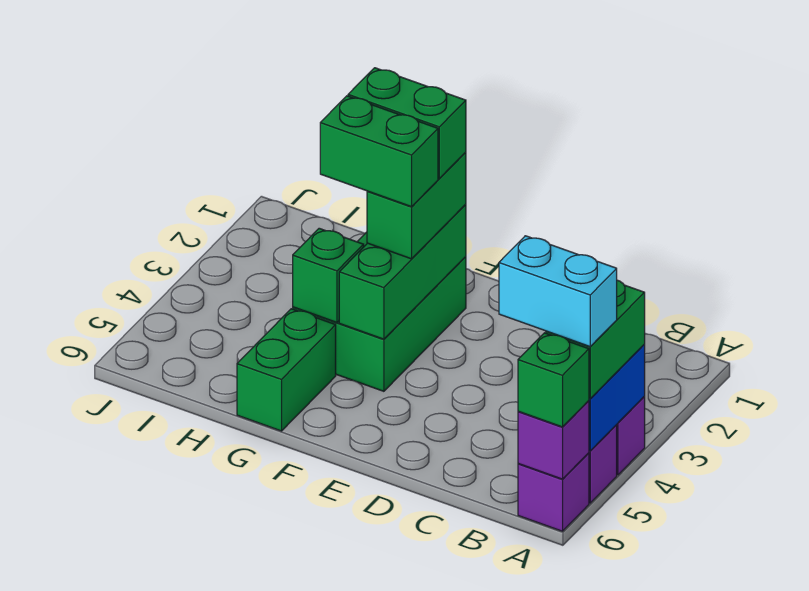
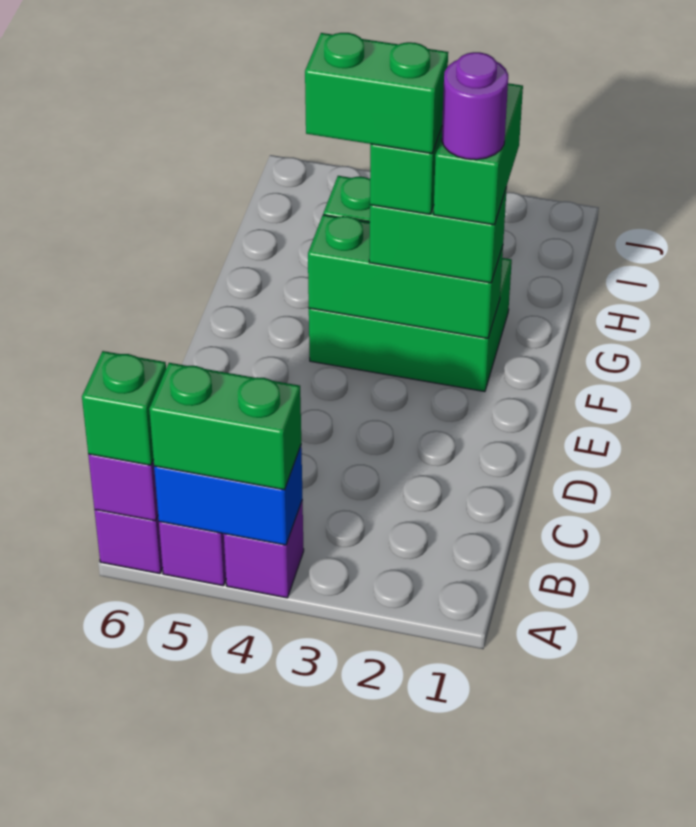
cyan brick A5:B5 level 4 -> none
none -> purple round brick F2 level 5
green brick G5:G6 level 1 -> green brick F3:F4 level 5

